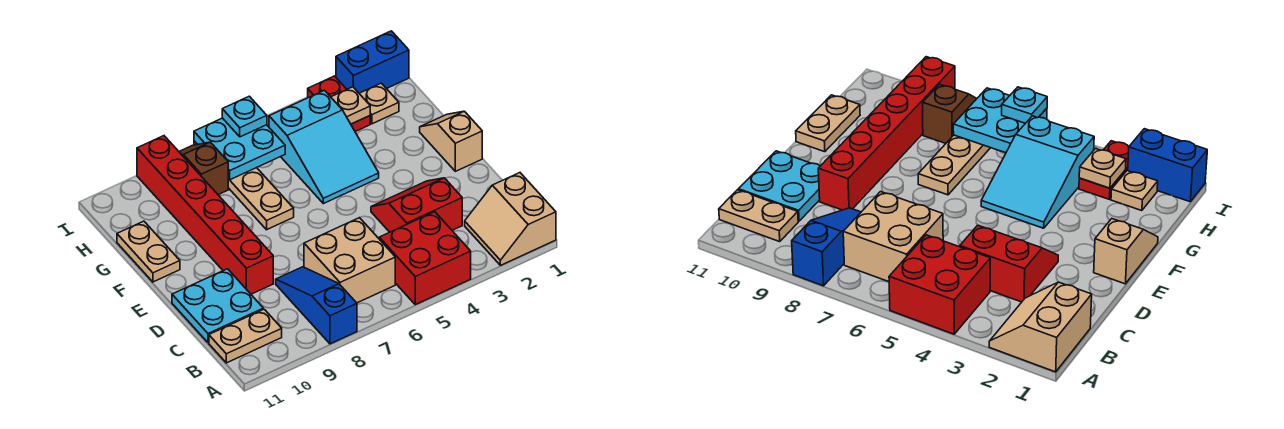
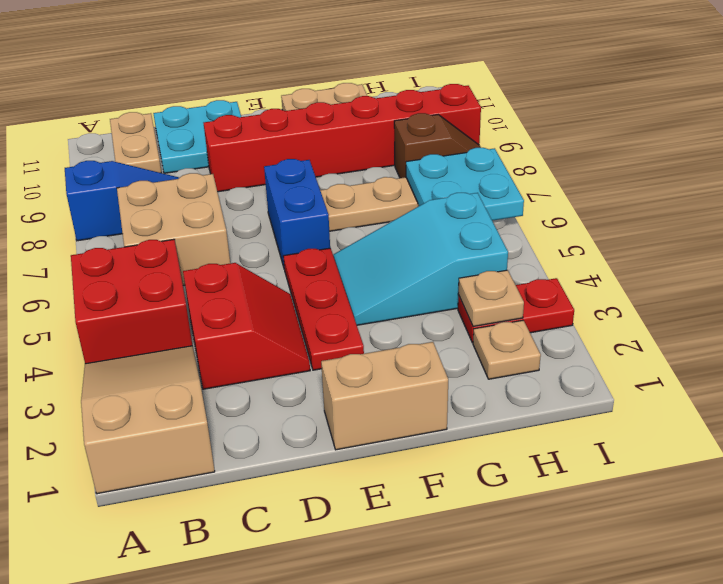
tan slope A1:B2 level 1 top 1 -> tan slope A1:B3 level 1 top 1
tan slope E1:F1 level 1 top E -> tan brick E1:F1 level 1
none -> red plate E3:E5 level 1
blue brick I1:I2 level 1 -> blue brick E6:E7 level 1
cyan plate I6 level 3 -> none

